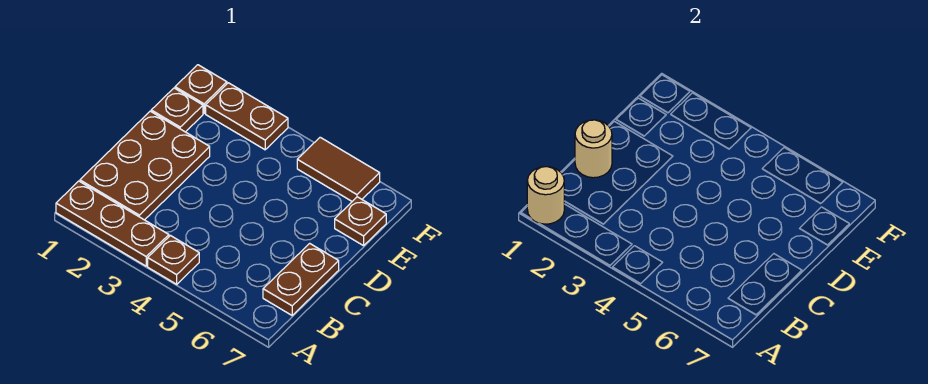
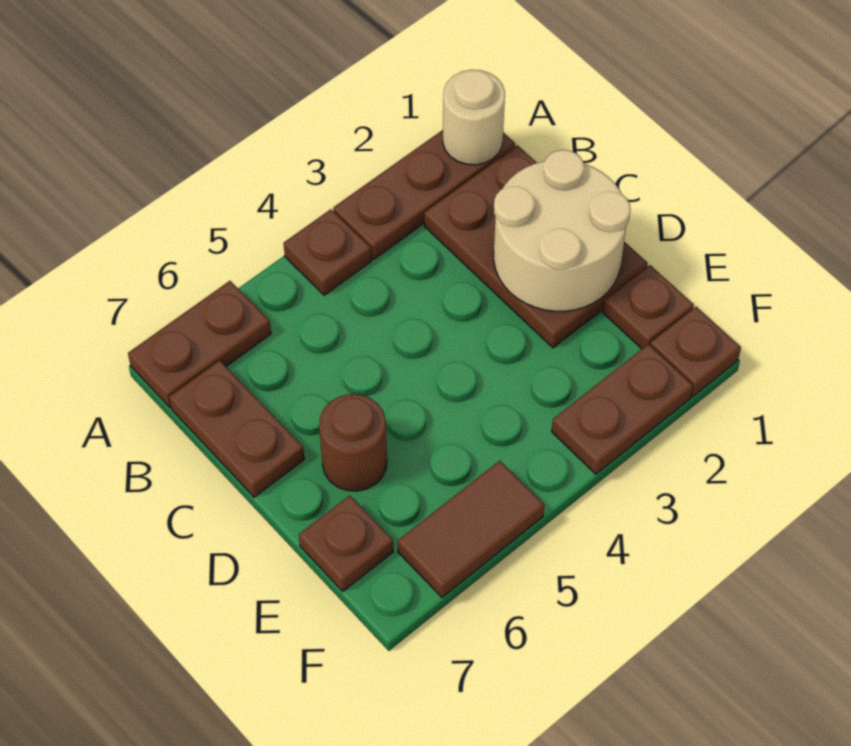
none -> brown plate A6:A7 level 1
tan round brick C1 level 2 -> tan round brick C1:D2 level 2
none -> brown round brick D6 level 1

